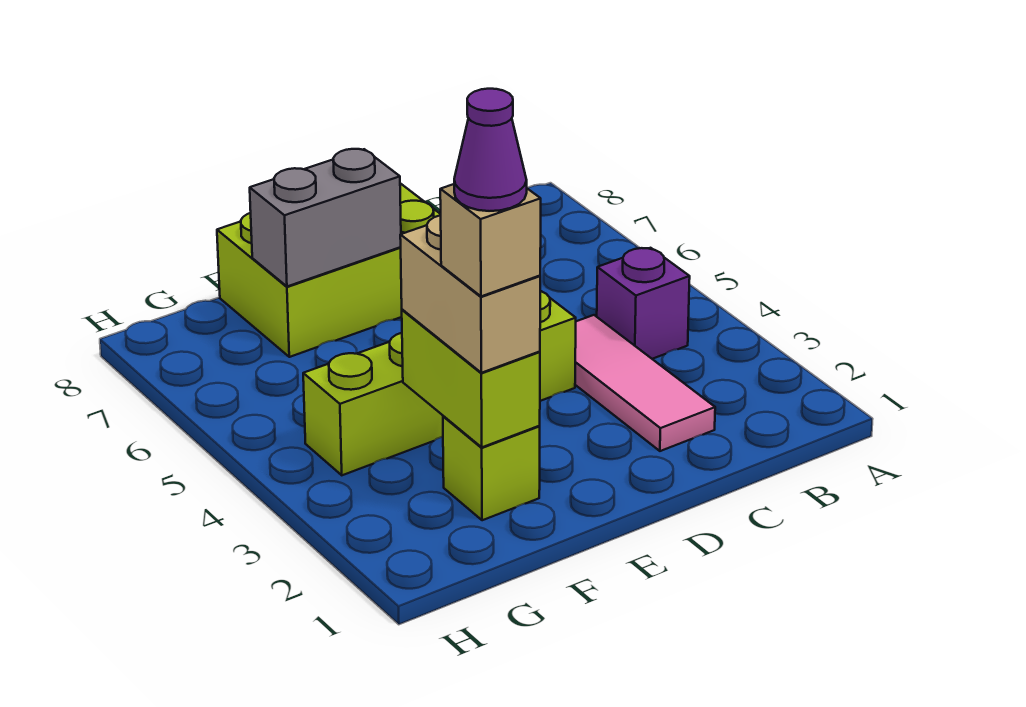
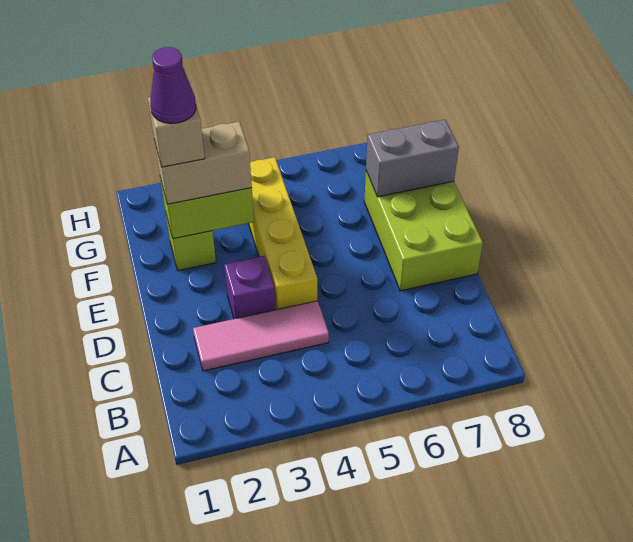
purple brick B4 level 1 -> purple brick D3 level 1
lime brick D4:G4 level 1 -> yellow brick D4:G4 level 1
grey brick E7:F7 level 2 -> grey brick F7:F8 level 2

